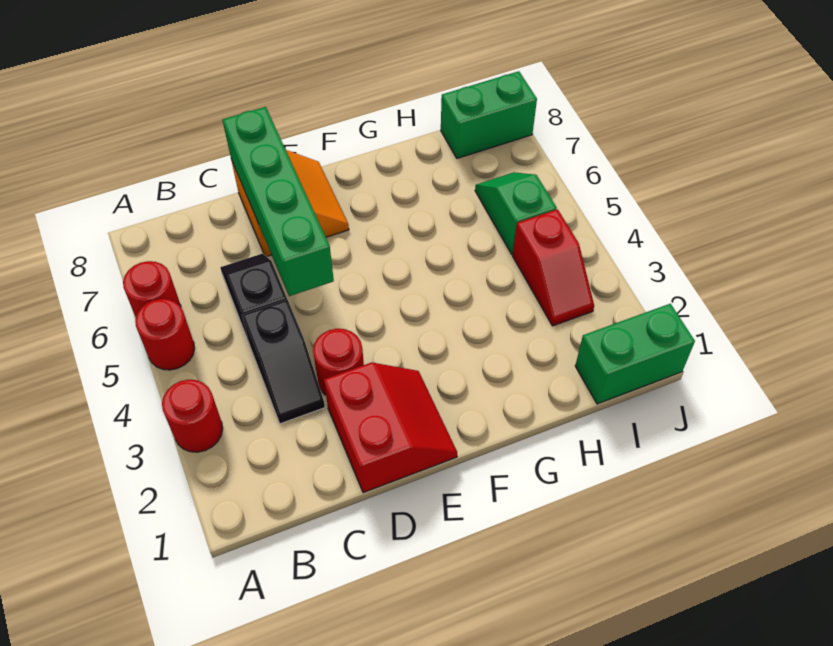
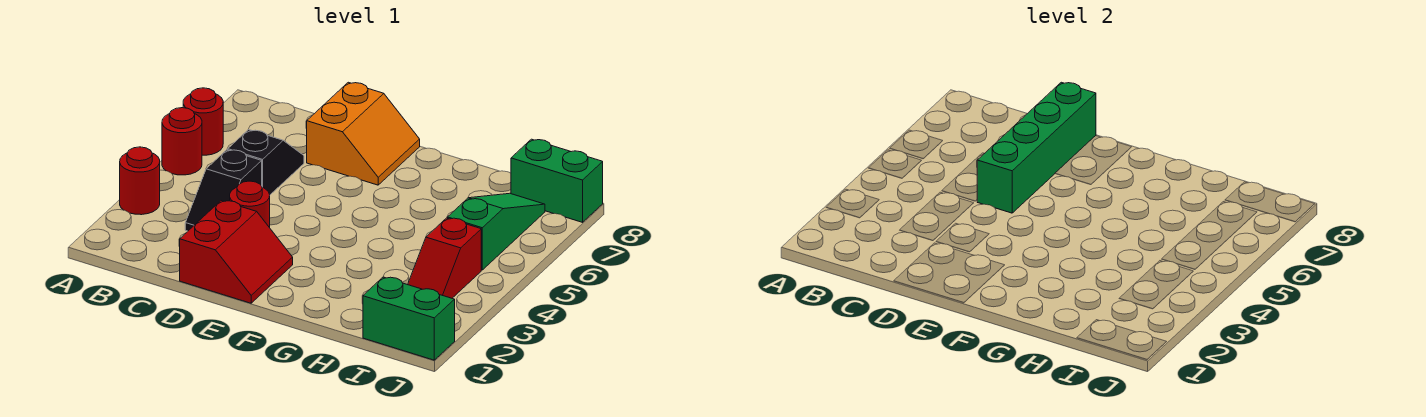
green slope I5:I6 level 1 top 5 -> green slope I5:I7 level 1 top 5

